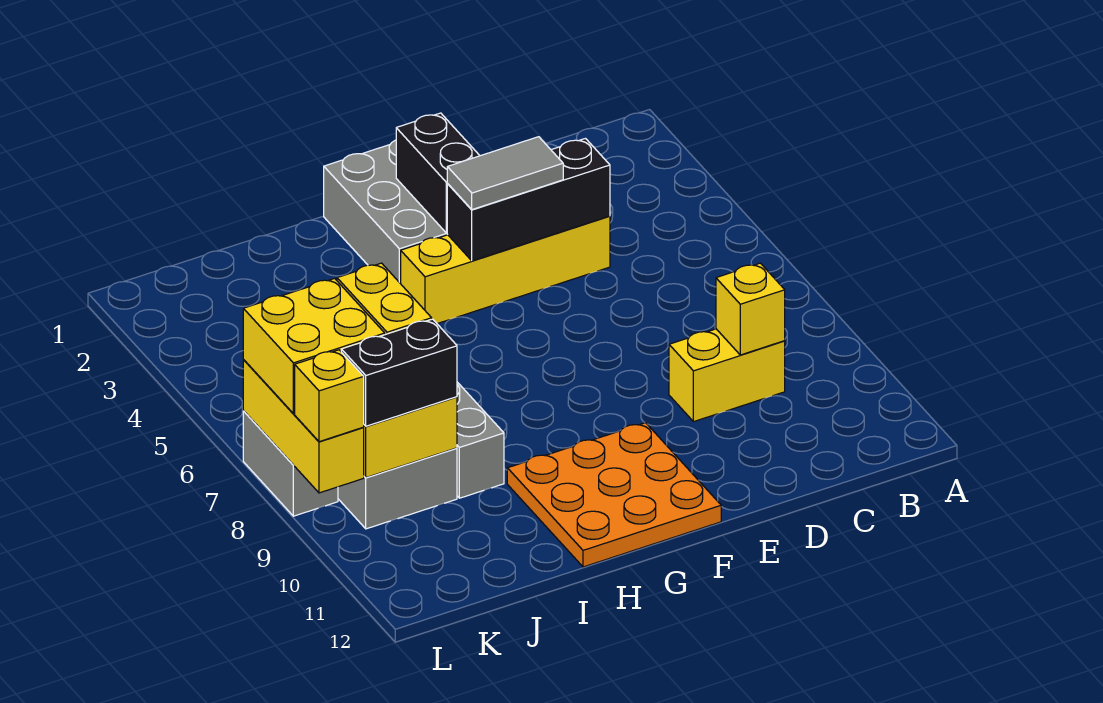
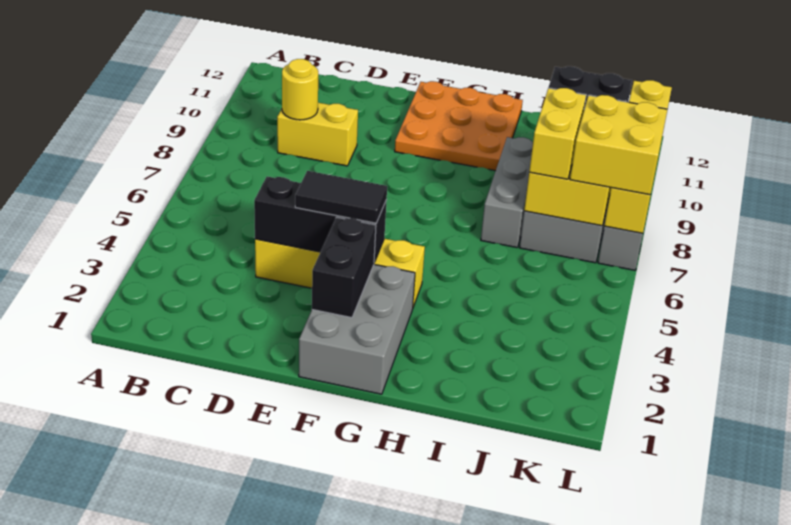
yellow brick C9 level 2 -> yellow round brick C9 level 2
grey tile E4:F4 level 3 -> black tile E4:F4 level 3

